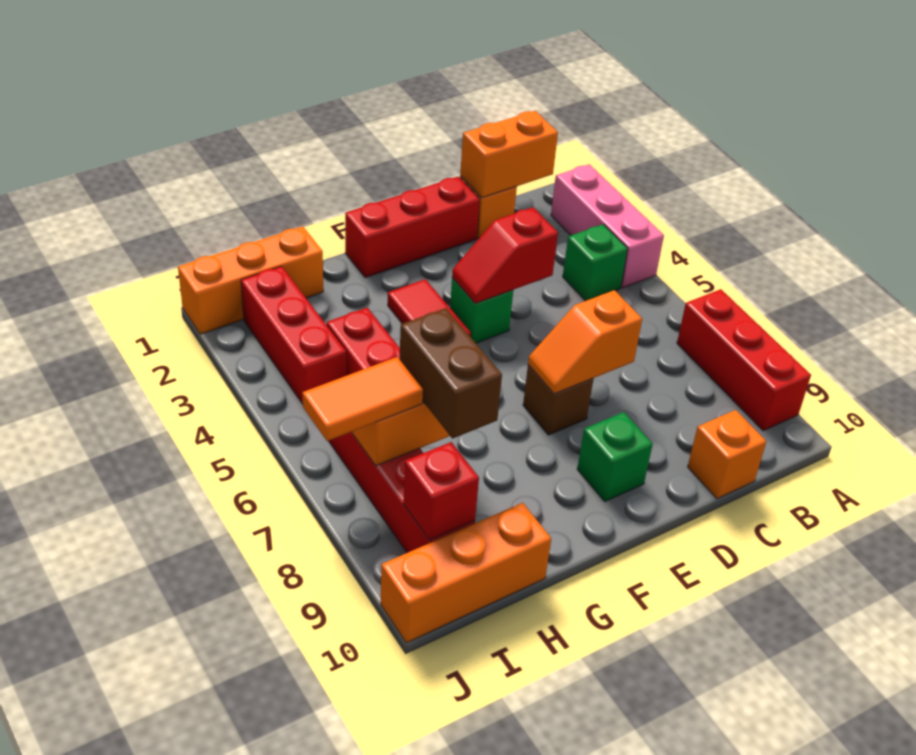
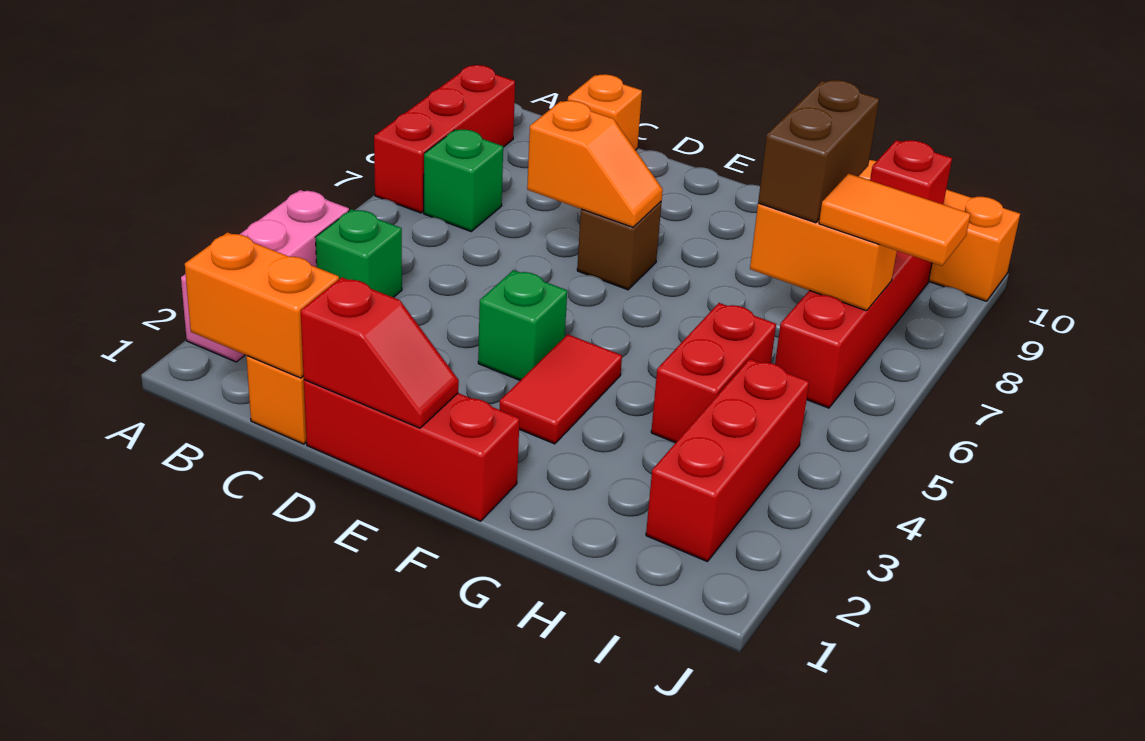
red slope D4:E4 level 2 top D -> red slope D1:E1 level 2 top D
green brick E9 level 1 -> green brick B7 level 1
orange brick H1:J1 level 1 -> none

